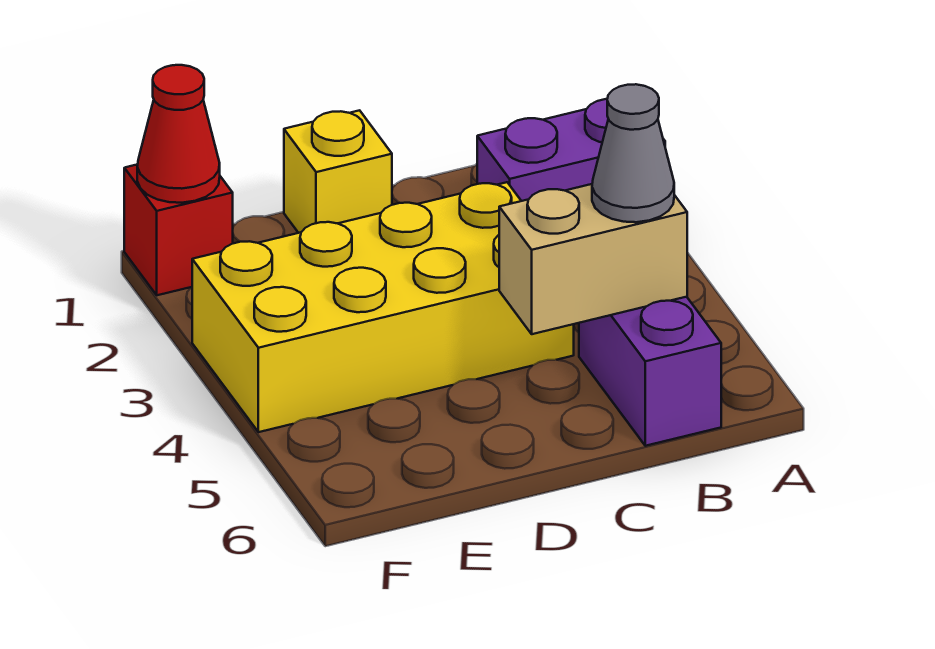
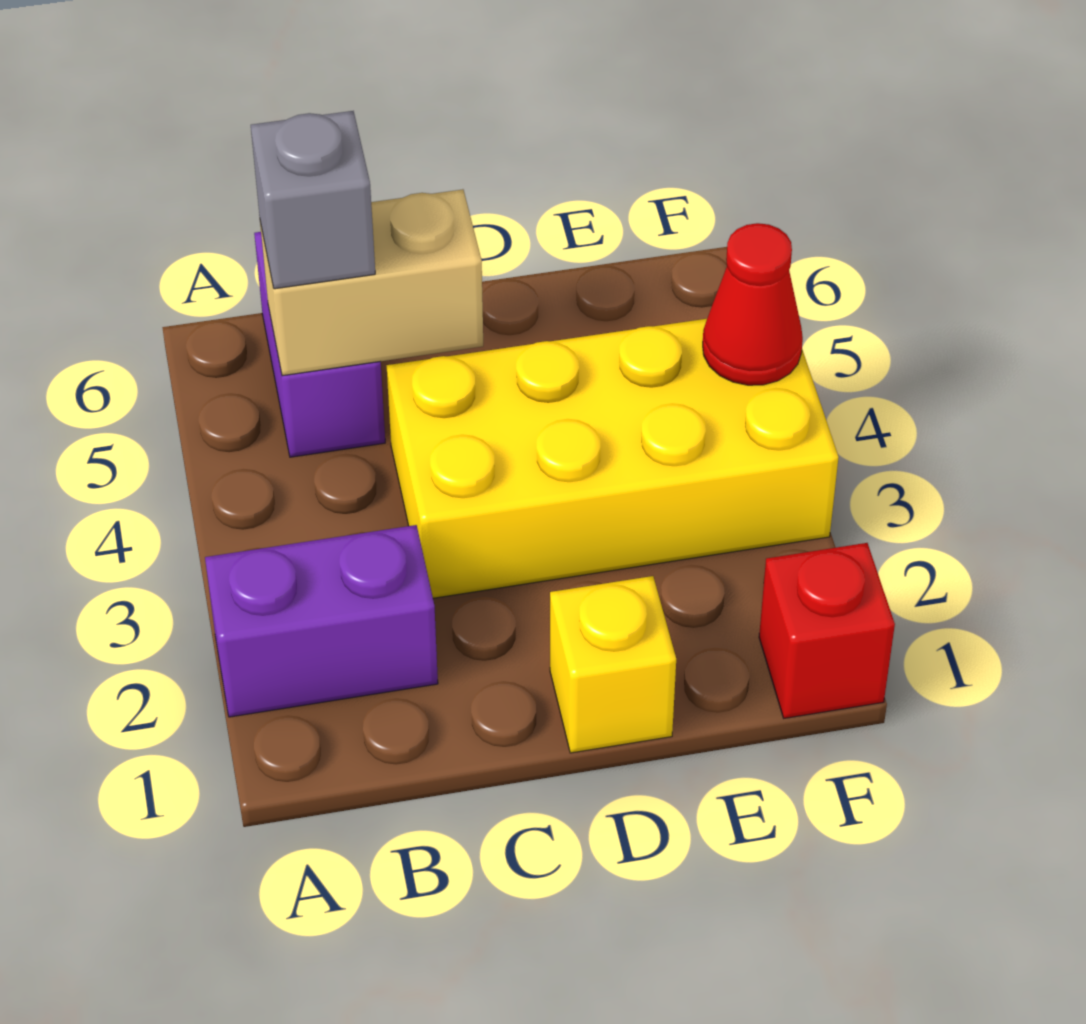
grey cone B5 level 3 -> grey brick B5 level 3
red cone F1 level 2 -> red cone F4 level 2

